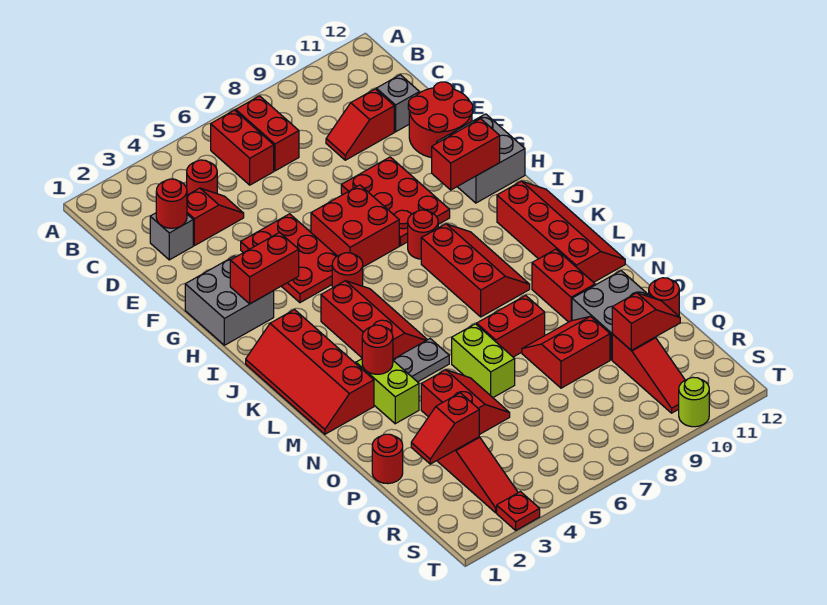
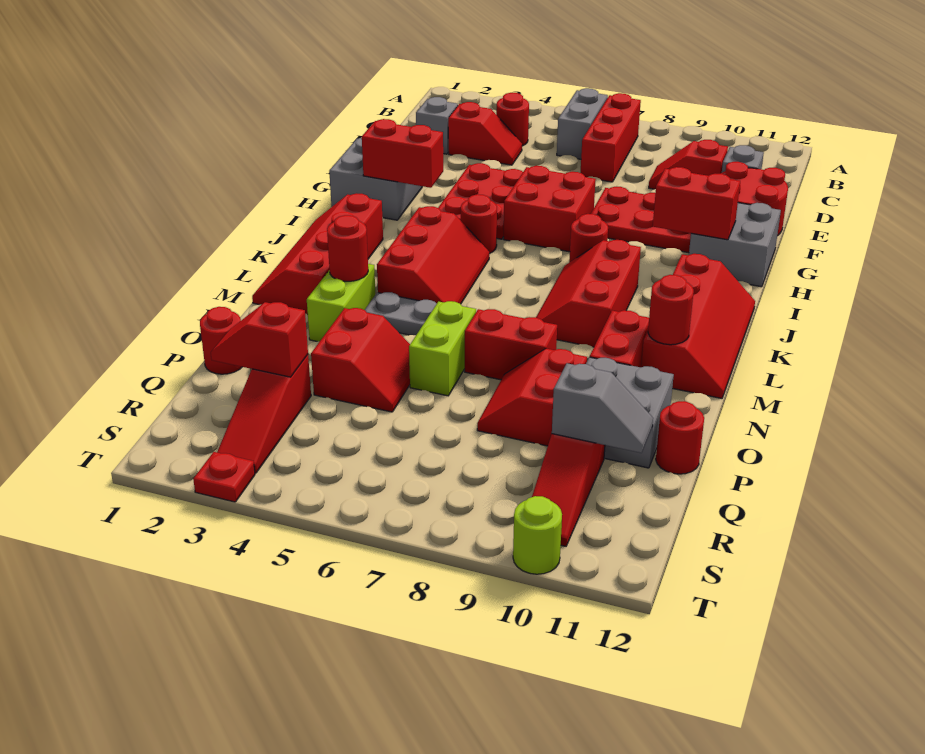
red brick B6:C6 level 1 -> grey brick B6:C6 level 1
red brick B7:C7 level 1 -> red brick B7:D7 level 1
red round brick D2 level 2 -> red round brick M11 level 2
red plate F8:H9 level 1 -> red plate F8:G10 level 1
red slope J8:L9 level 1 top 8 -> red slope J8:L9 level 1 top 9
red slope O8:P9 level 1 top P -> red slope O8:P9 level 1 top 9
red slope Q10:Q11 level 2 top 10 -> grey slope Q10:Q11 level 2 top 10

